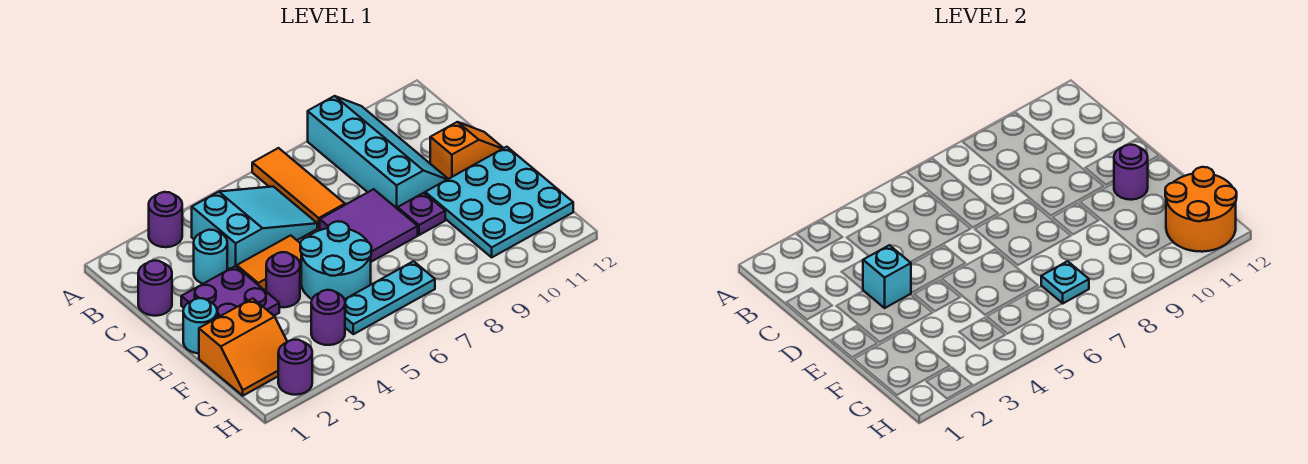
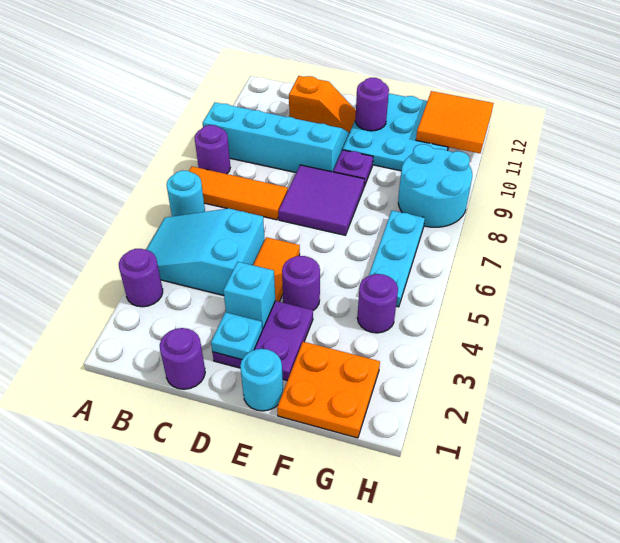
cyan slope B4:C6 level 1 top 4 -> cyan slope A4:C5 level 1 top C
cyan round brick C3 level 1 -> cyan round brick A6 level 1
orange slope D11:D12 level 1 top 11 -> orange slope C11:D11 level 1 top C
cyan round brick E5:F6 level 1 -> cyan round brick G8:H9 level 1
orange slope F1:G2 level 1 top F -> orange plate F1:G2 level 1
cyan plate G7 level 2 -> cyan plate D2 level 2
orange round brick G11:H12 level 2 -> orange tile G11:H12 level 2
purple round brick H2 level 1 -> purple round brick A8 level 1

